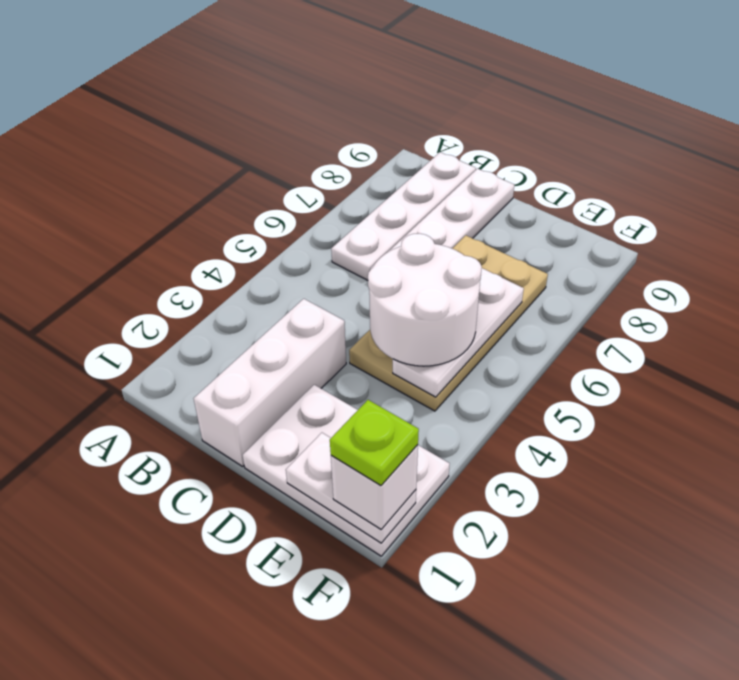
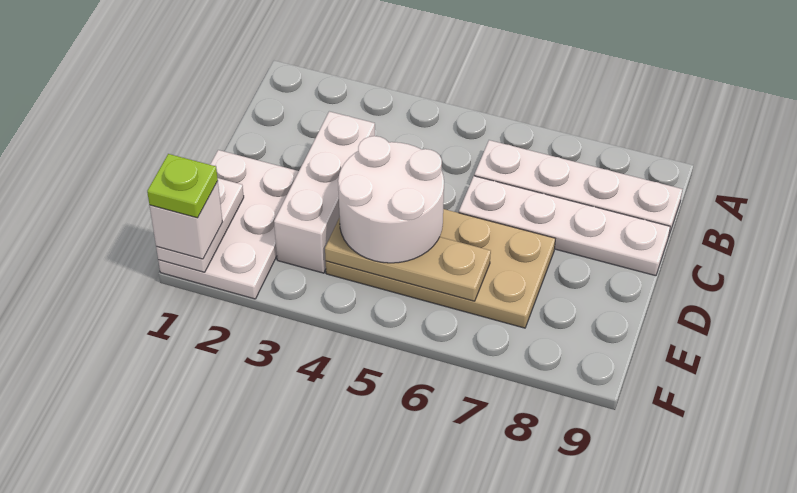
white brick C1:C3 level 1 -> white brick C3:E3 level 1
white plate E4:E6 level 2 -> tan plate E4:E6 level 2

